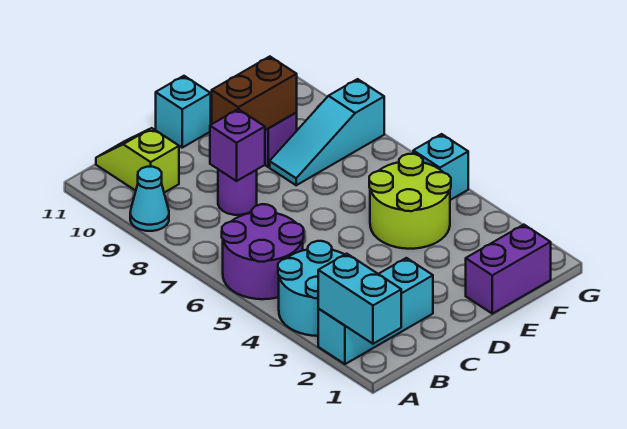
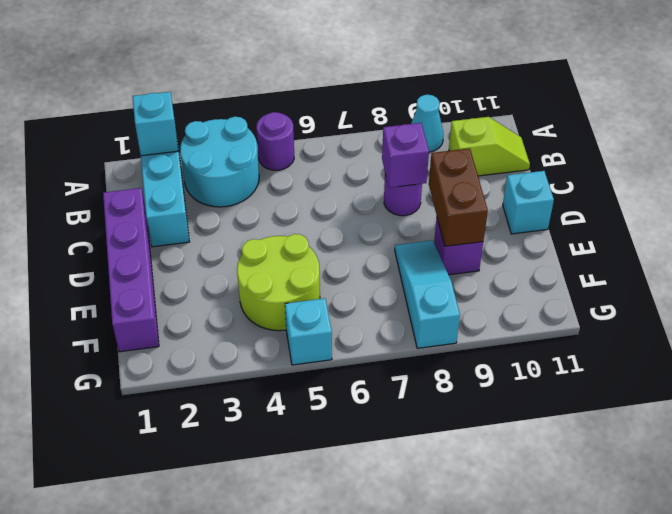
cyan brick A1:A2 level 2 -> cyan brick A2 level 2
purple round brick A5:B6 level 1 -> purple round brick A5 level 1
purple brick E1:F1 level 1 -> purple brick C1:F1 level 1

